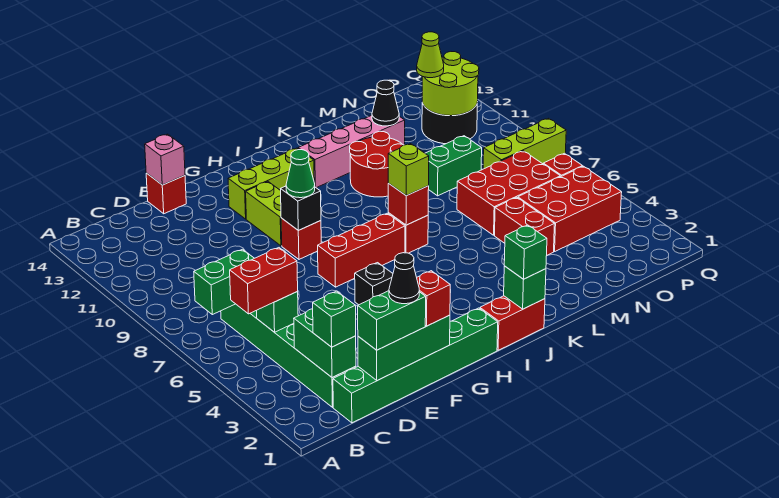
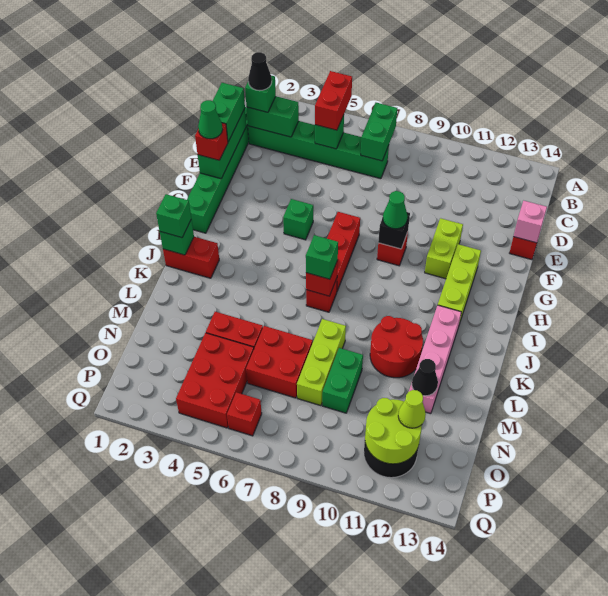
black cone E1 level 4 -> black cone C2 level 4
none -> green cone F1 level 4
black brick G5 level 1 -> green brick G5 level 1
lime brick G10:G11 level 1 -> lime brick F11:G11 level 1
red brick I1:J1 level 1 -> red brick J1:J2 level 1
lime brick J7 level 3 -> green brick J7 level 3
red brick M6:O7 level 1 -> red brick M6:N7 level 1
lime brick O8:Q8 level 1 -> lime brick L8:N8 level 1

